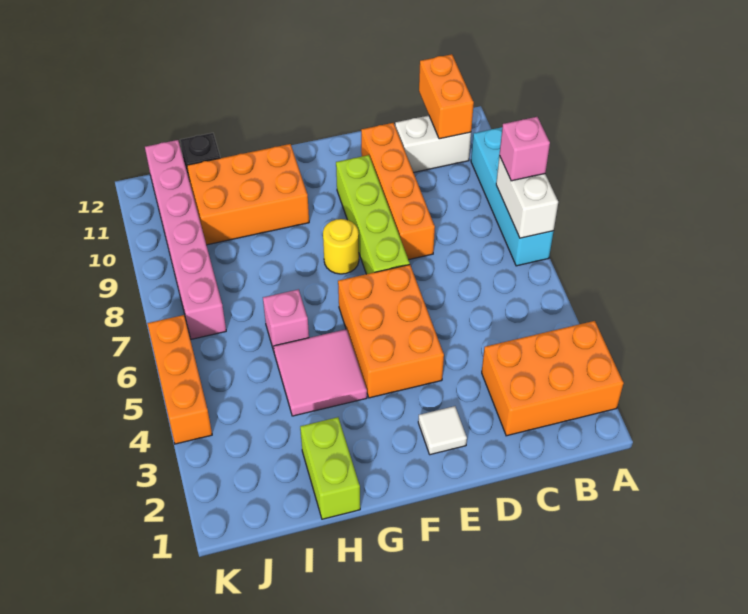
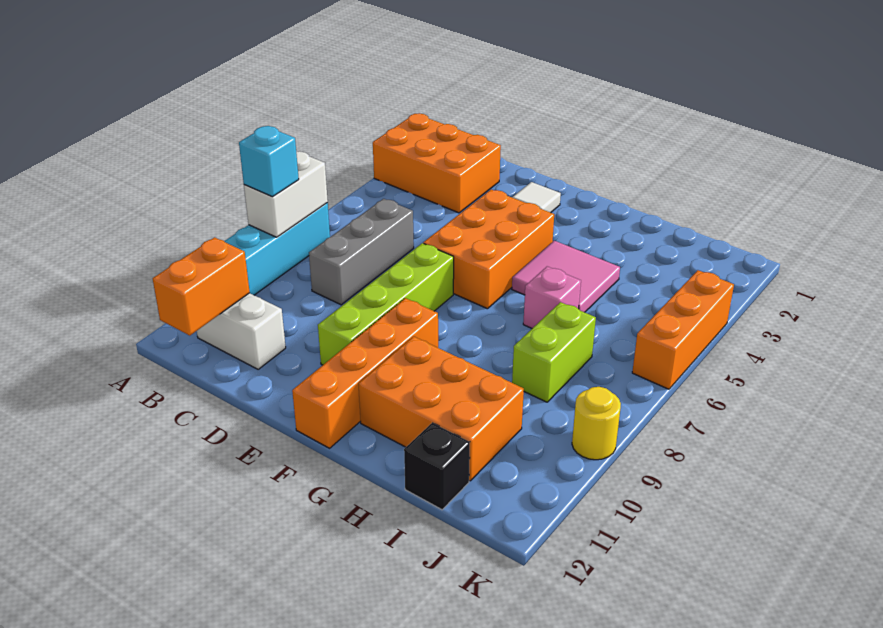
pink brick A8 level 3 -> cyan brick A8 level 3
none -> grey brick C6:C8 level 1
orange brick D8:D11 level 1 -> orange brick F9:F12 level 1
yellow round brick F8 level 1 -> yellow round brick K9 level 1
lime brick H1:H2 level 1 -> lime brick I7:I8 level 1
pink brick J7:J12 level 1 -> none

